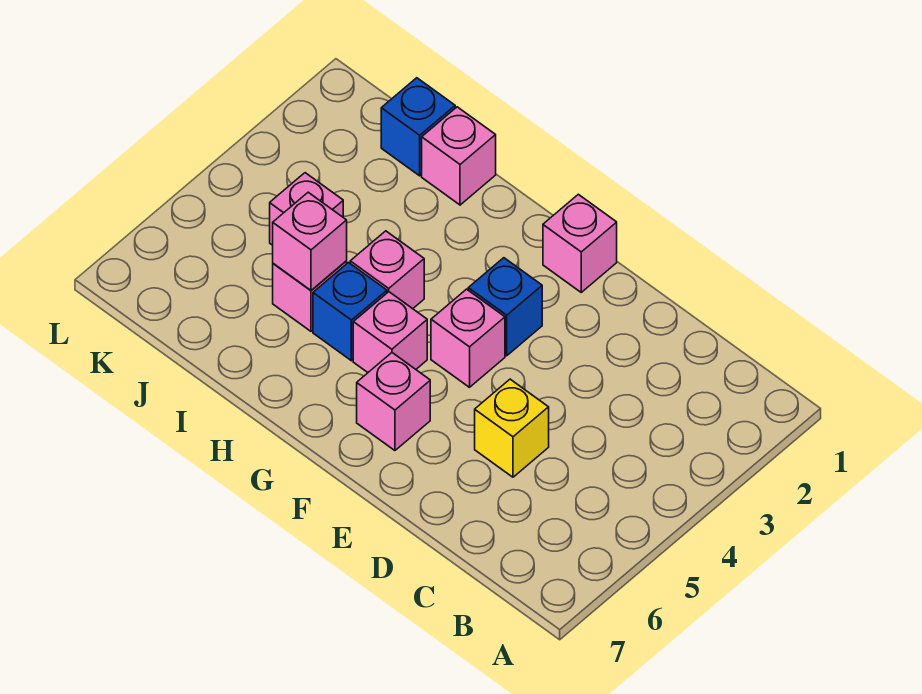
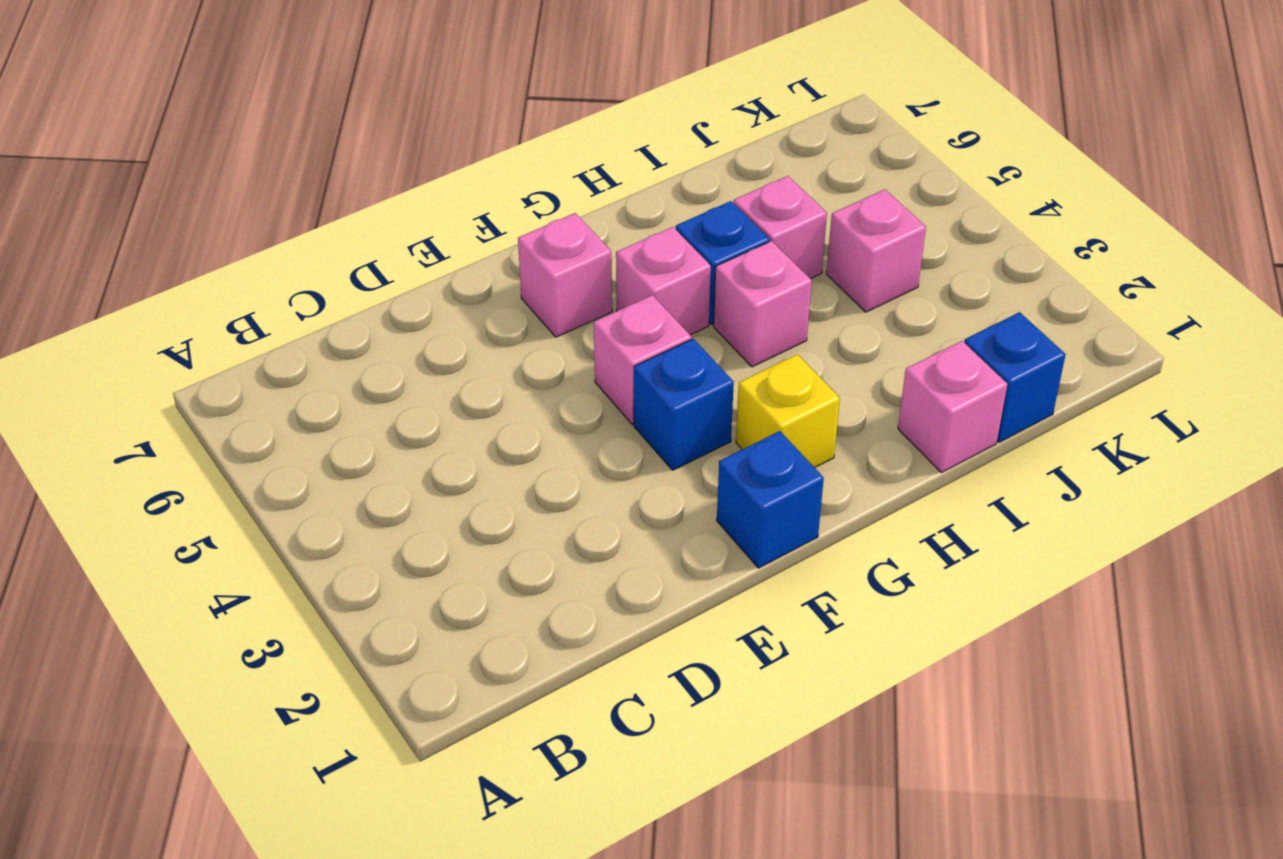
yellow brick D5 level 1 -> yellow brick G2 level 1
pink brick F1 level 1 -> blue brick F1 level 1
pink brick I5 level 2 -> none

